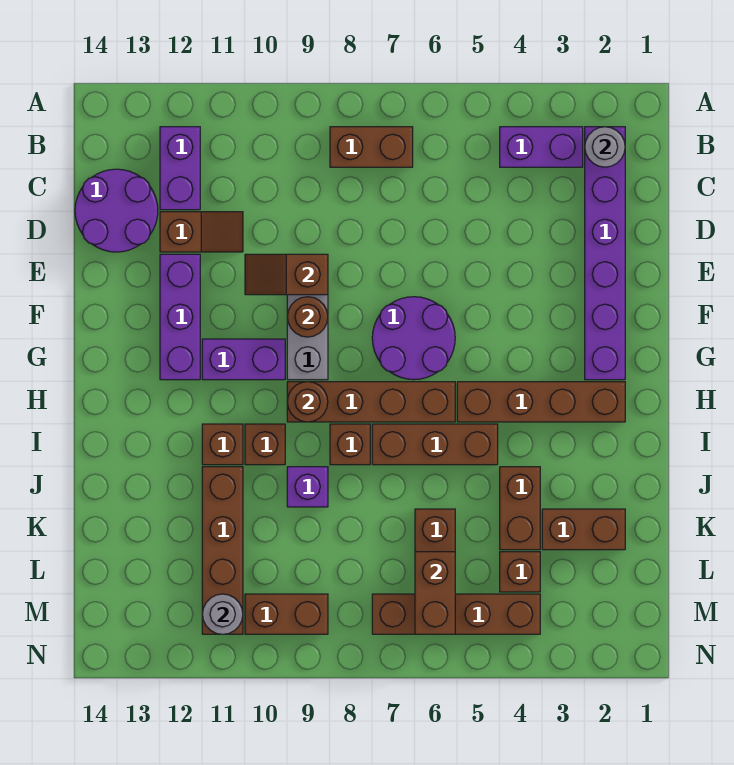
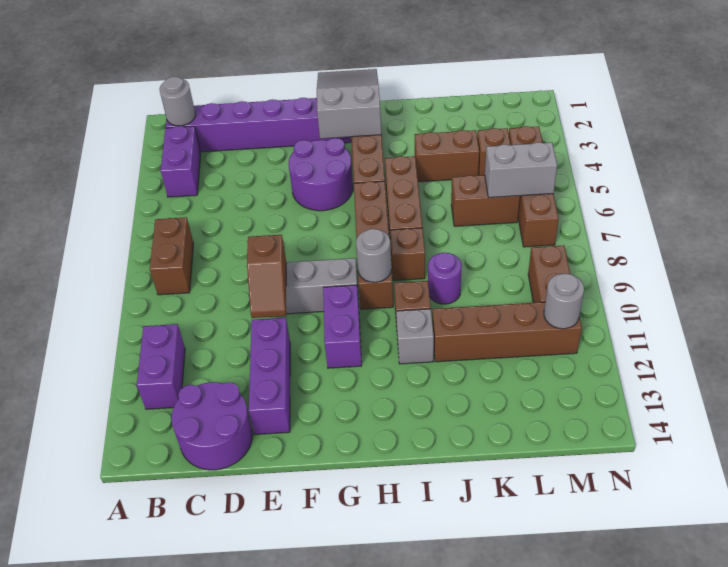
purple brick B12:C12 level 1 -> purple brick B11:B12 level 1
brown slope D11:D12 level 1 top 12 -> none
purple brick E12:G12 level 1 -> purple brick E11:E13 level 1
purple round brick F6:G7 level 1 -> purple round brick F4:G5 level 1
brown round brick F9 level 2 -> none
none -> grey slope G1:H3 level 2 top 3
brown round brick H9 level 2 -> grey round brick H9 level 2
brown brick I11 level 1 -> grey brick I11 level 1
purple brick J9 level 1 -> purple round brick J9 level 1
brown brick K2:K3 level 1 -> none
brown brick L6:M6 level 2 -> grey brick L6:M6 level 2

